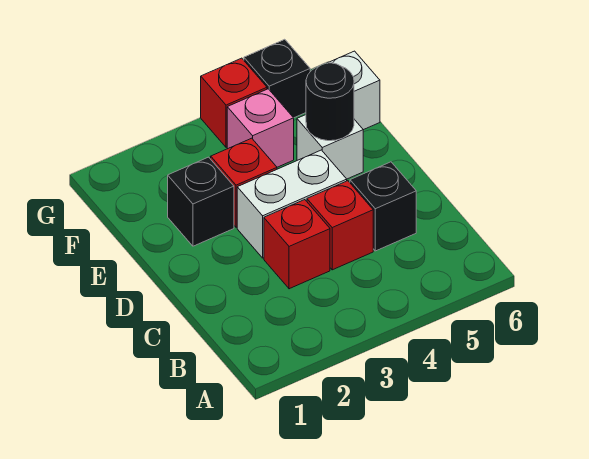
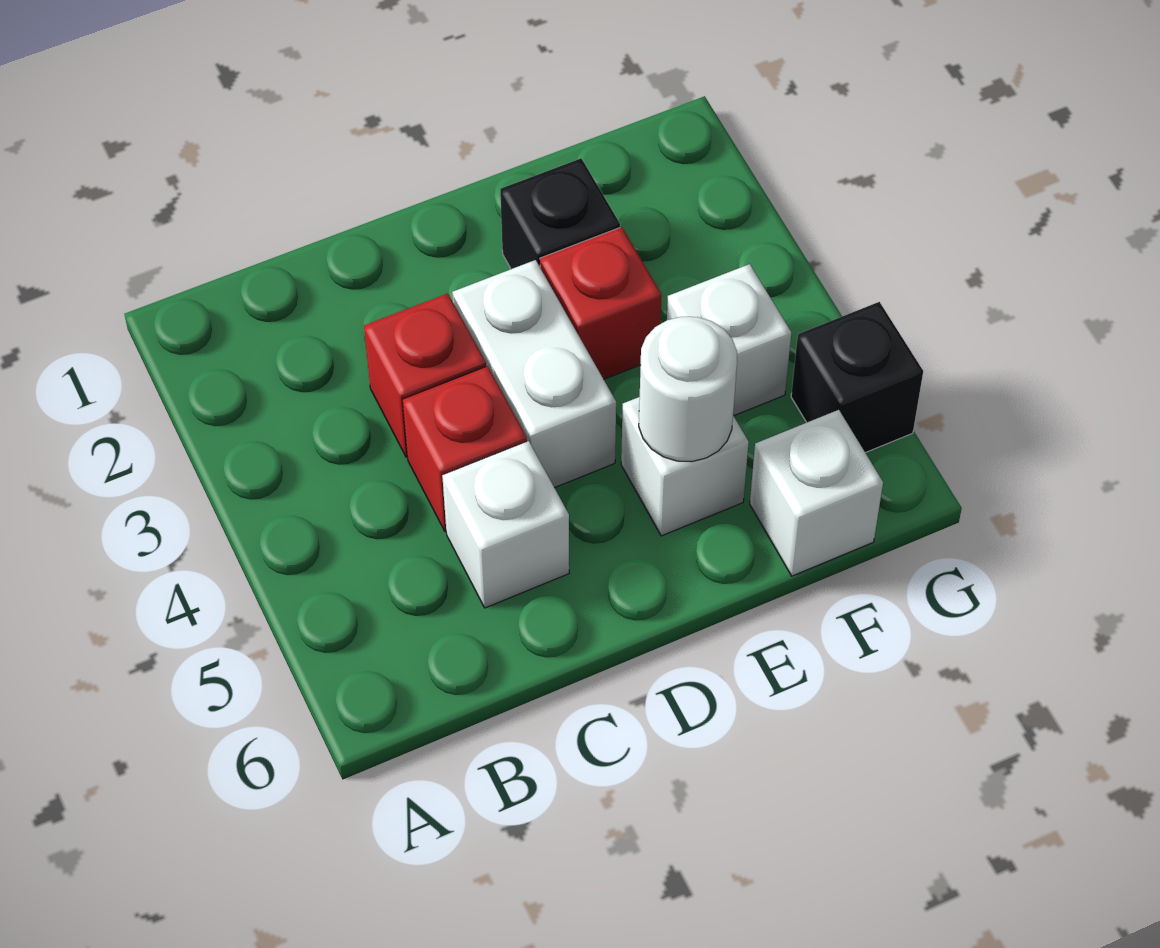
black brick C5 level 1 -> white brick C5 level 1
black round brick E5 level 2 -> white round brick E5 level 2
pink brick F4 level 1 -> white brick F4 level 1
red brick G4 level 1 -> none

